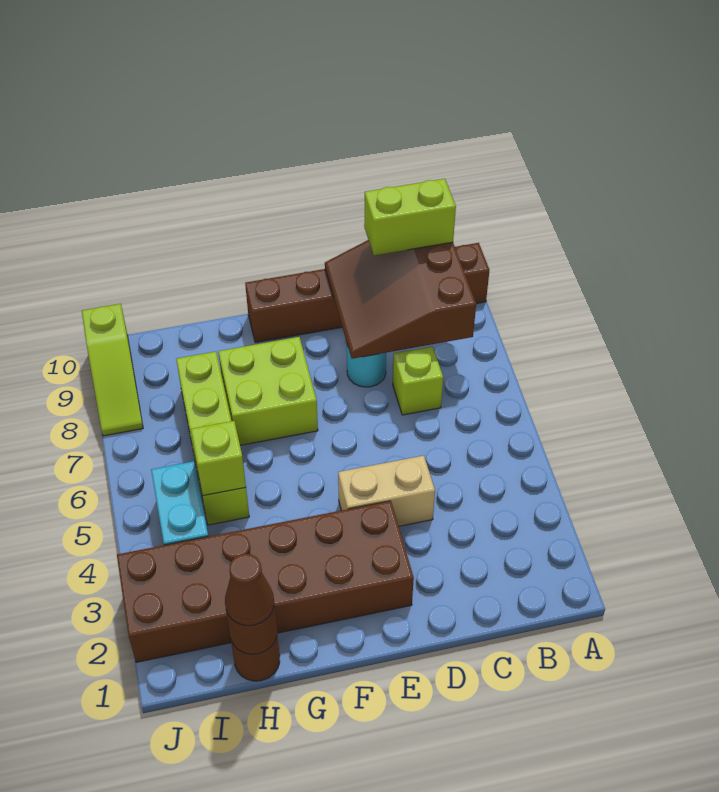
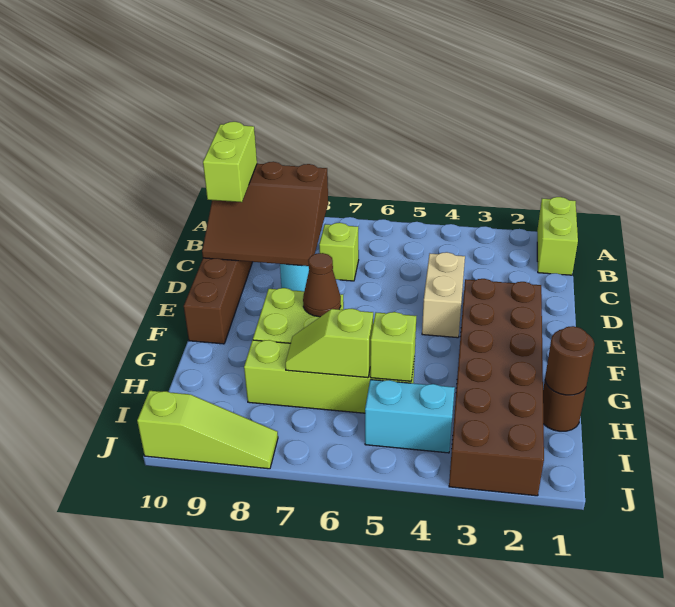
none -> lime brick A1:B1 level 1
brown cone H1 level 3 -> brown cone F7 level 2
none -> lime slope H6:H7 level 2 top 6

